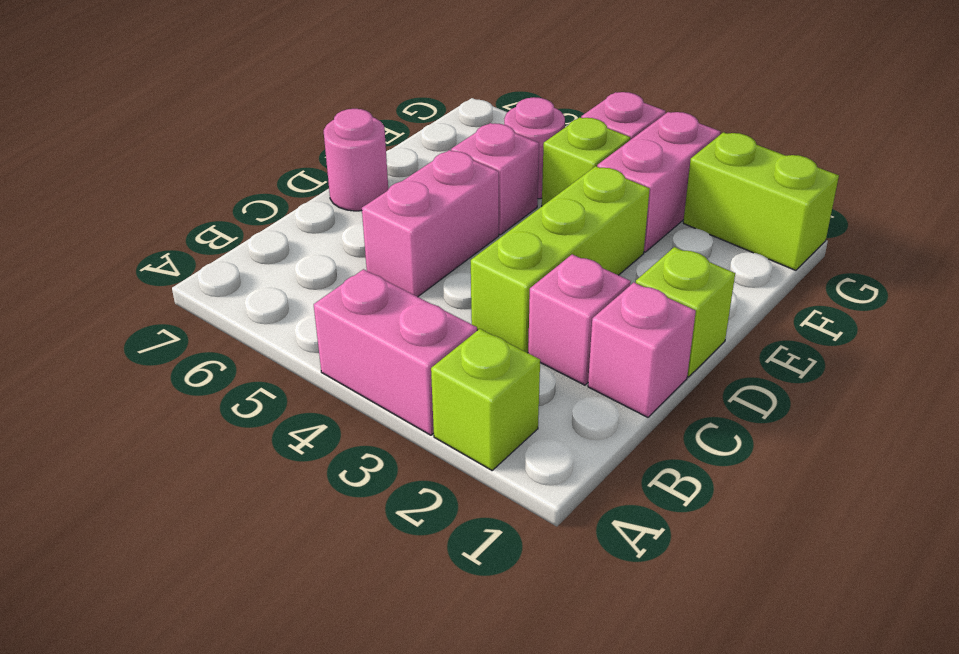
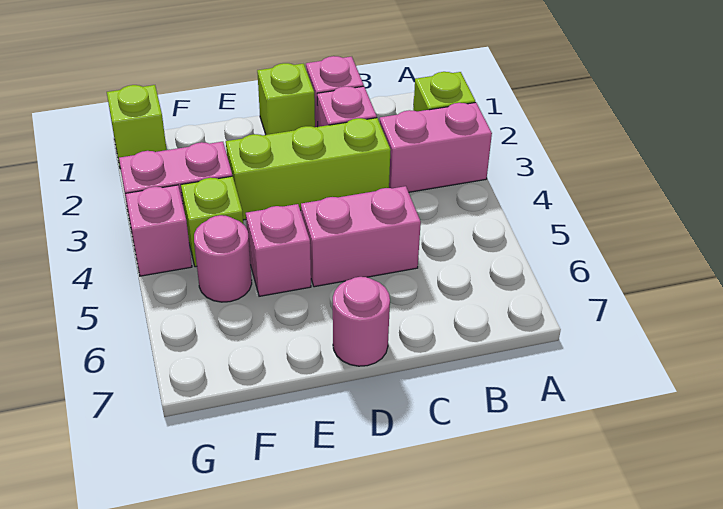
pink brick A3:A4 level 1 -> pink brick A3:B3 level 1
lime brick G1:G2 level 1 -> lime brick G1 level 1

